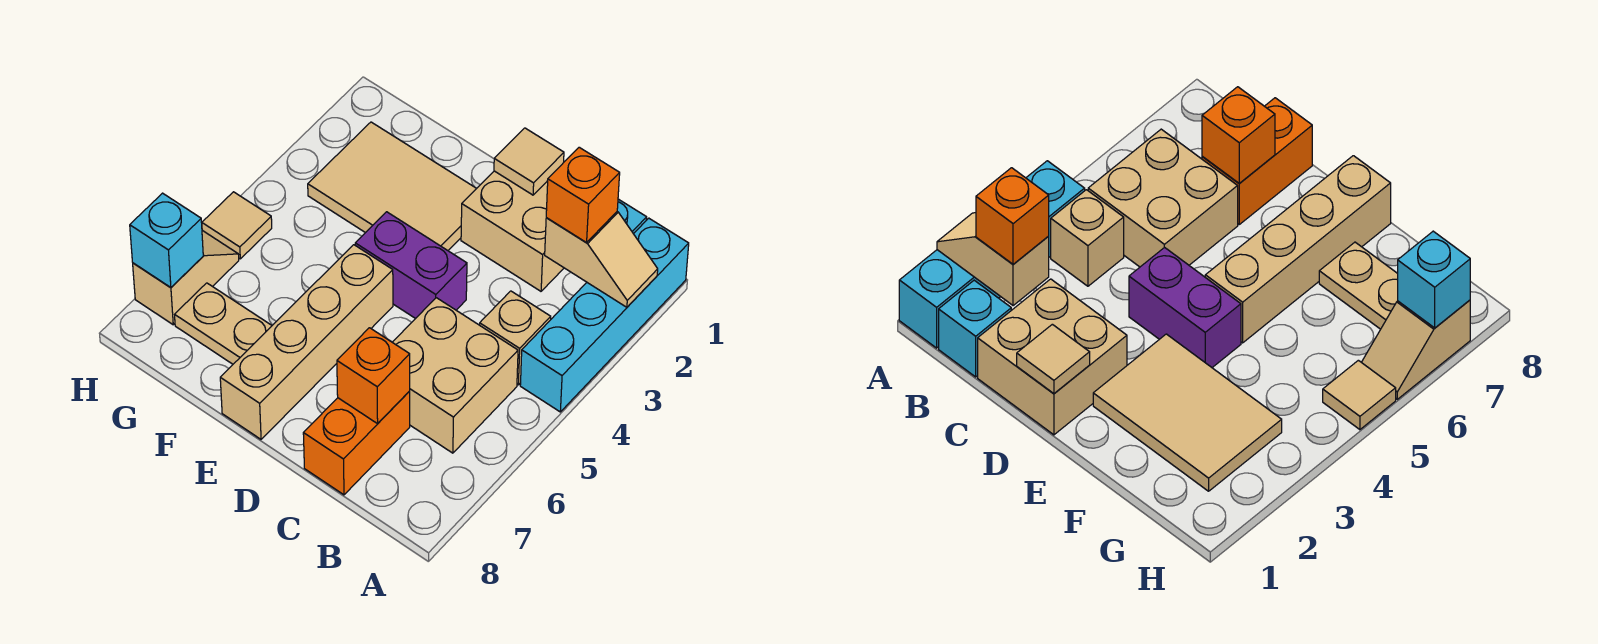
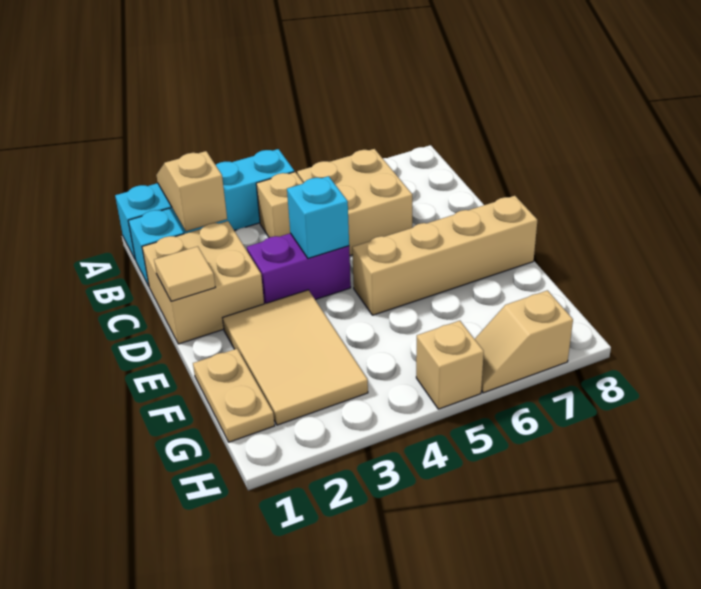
orange brick B2 level 3 -> none
orange brick C7:C8 level 1 -> none
orange brick C7 level 2 -> none
purple brick D4:E4 level 1 -> purple brick D3:D4 level 1
tan plate F7:G7 level 1 -> tan plate F1:G1 level 1
tan tile H5 level 1 -> tan brick H5 level 1
cyan brick H7 level 2 -> cyan brick D4 level 2

